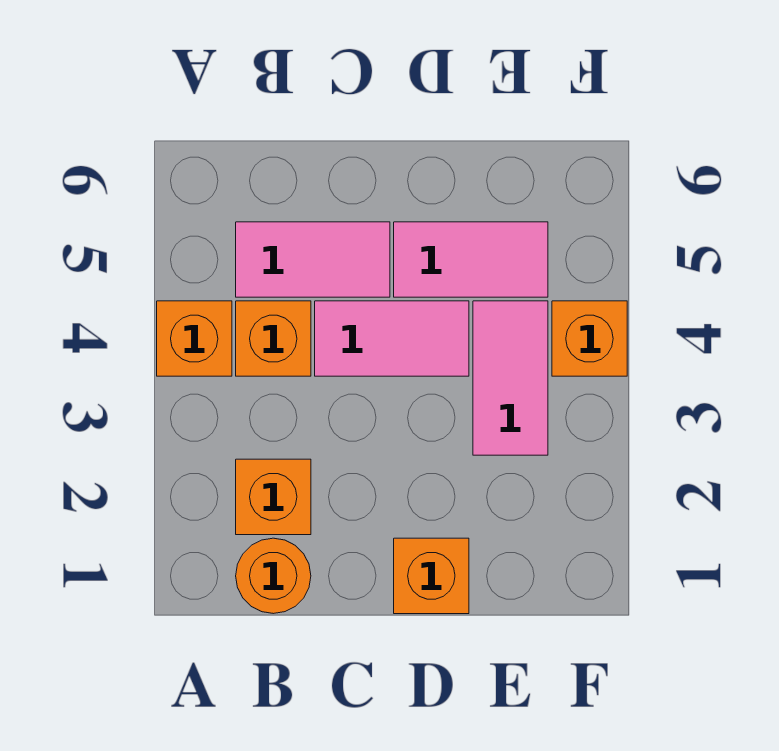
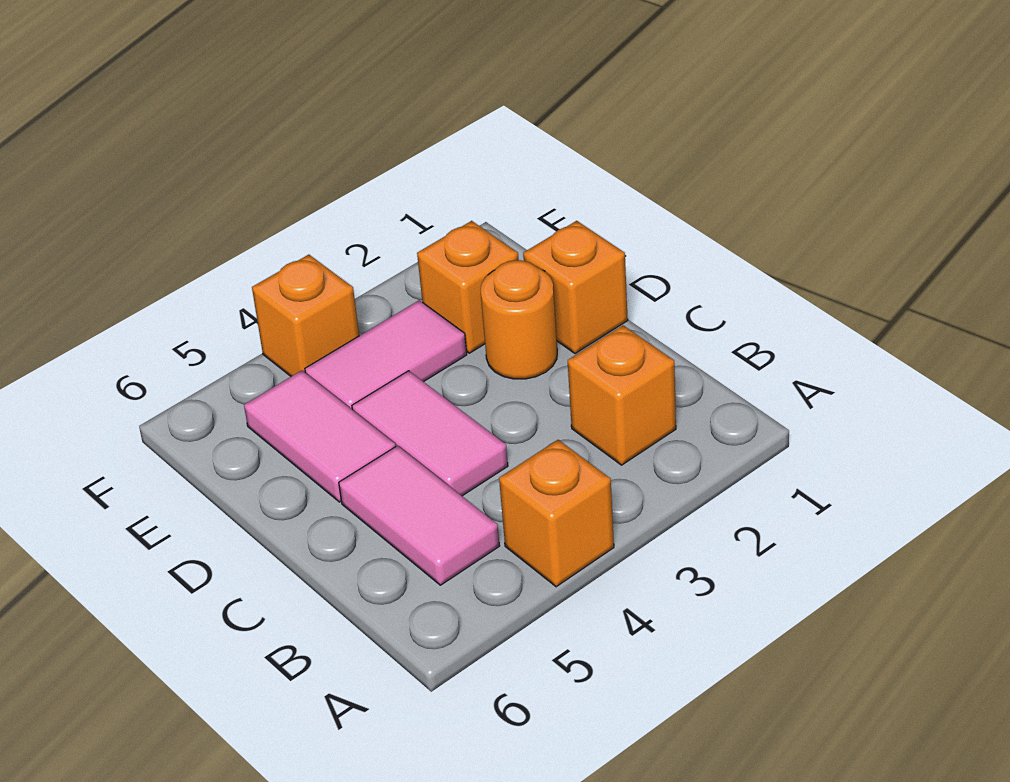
orange round brick B1 level 1 -> orange round brick D2 level 1
orange brick B4 level 1 -> orange brick E2 level 1

